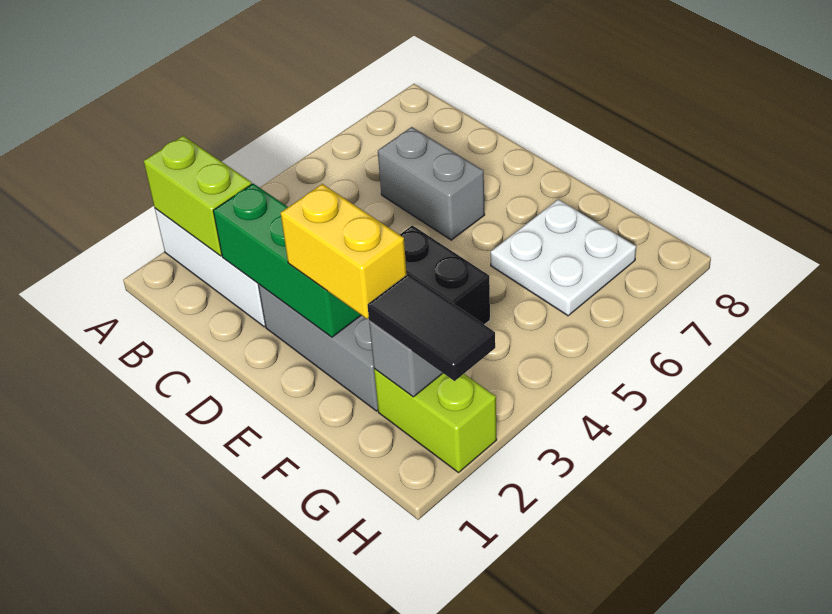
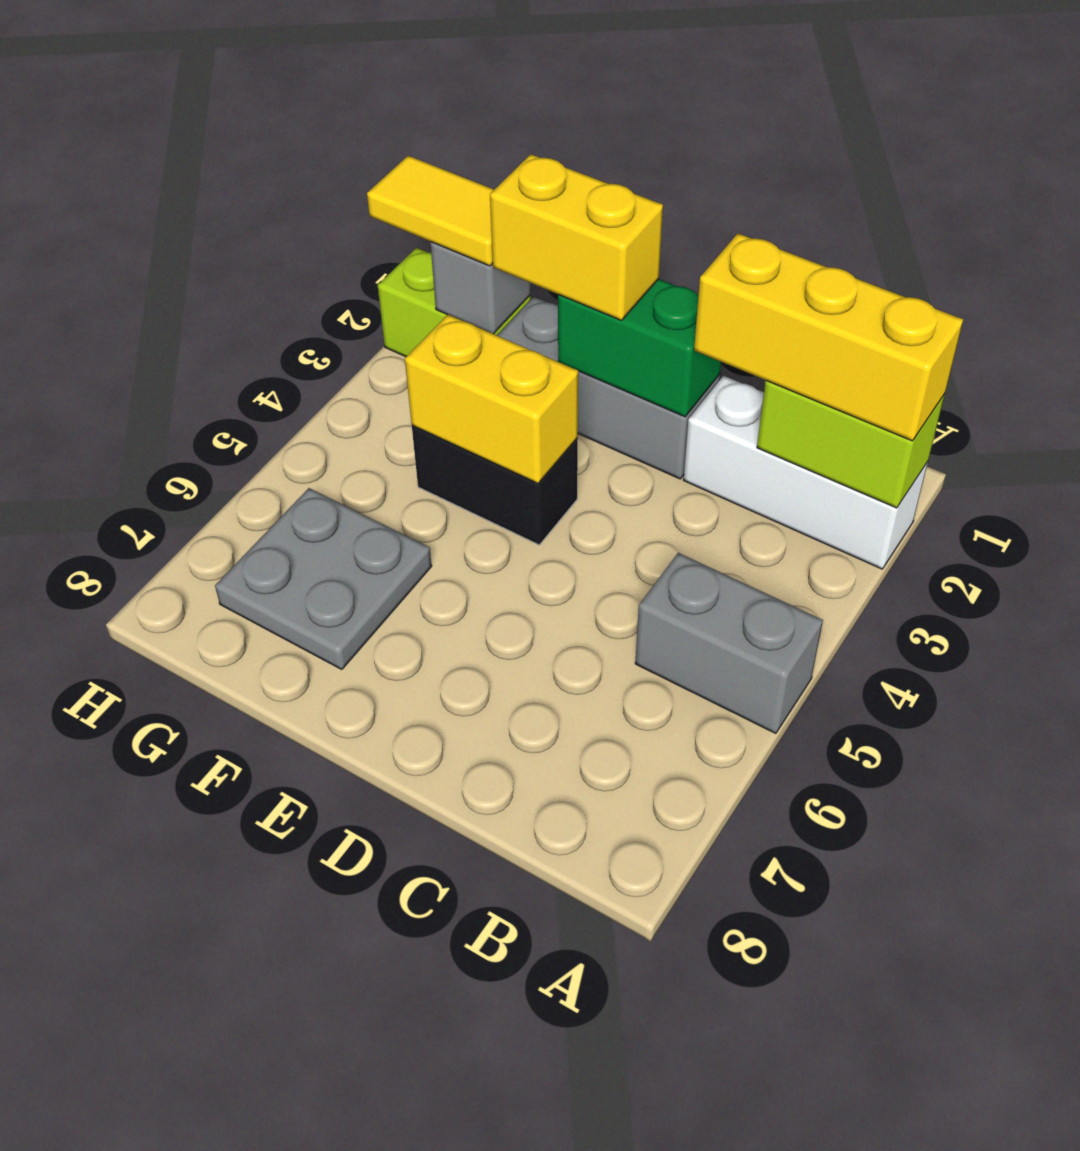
none -> yellow brick A2:C2 level 3
green brick C2:E2 level 2 -> green brick D2:E2 level 2
grey brick C6:D6 level 1 -> grey brick A5:B5 level 1
none -> yellow brick E4:F4 level 2
white plate F6:G7 level 1 -> grey plate F6:G7 level 1
black tile G2:H2 level 3 -> yellow tile G2:H2 level 3

